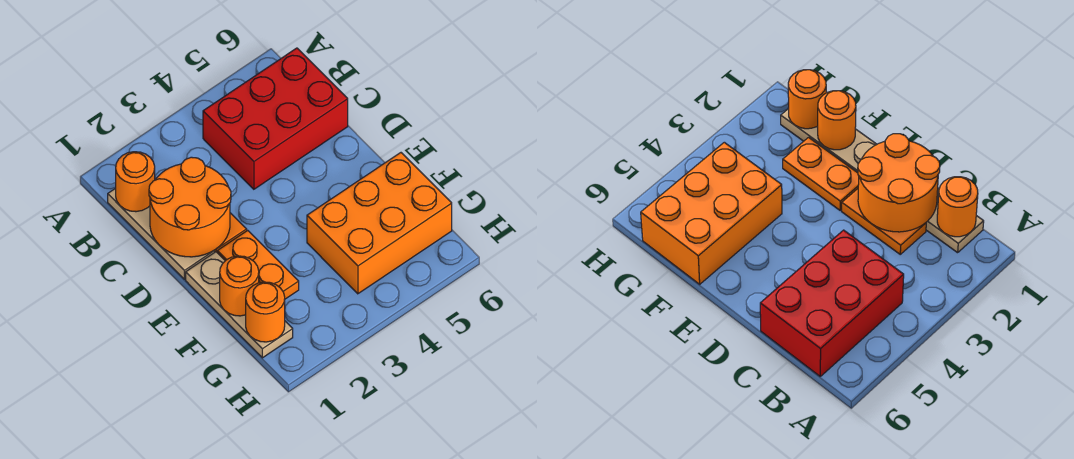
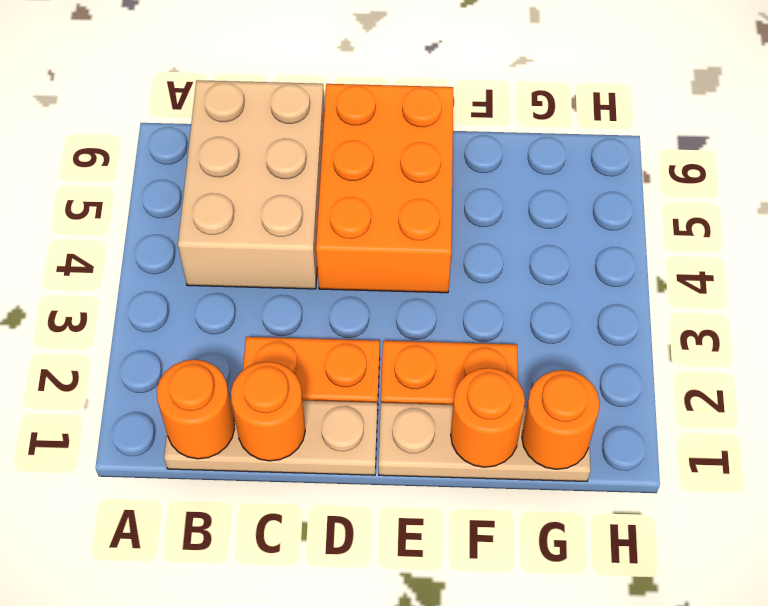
red brick B4:C6 level 1 -> tan brick B4:C6 level 1
orange round brick C1:D2 level 2 -> orange round brick C1 level 2
orange brick F4:G6 level 1 -> orange brick D4:E6 level 1

